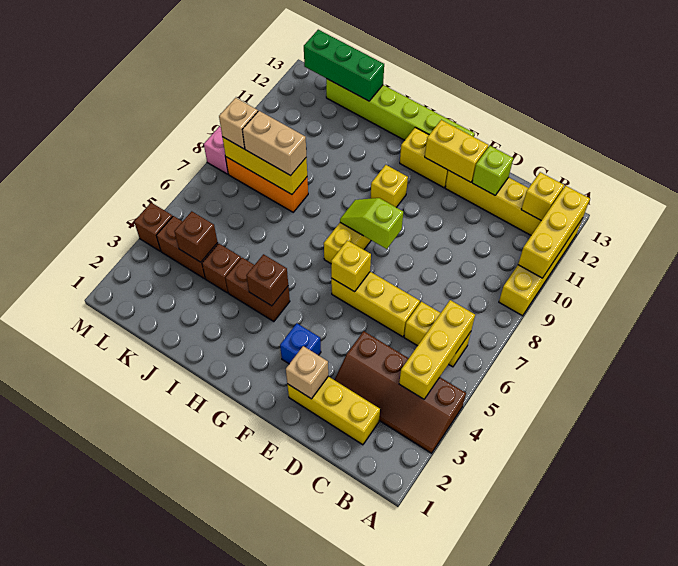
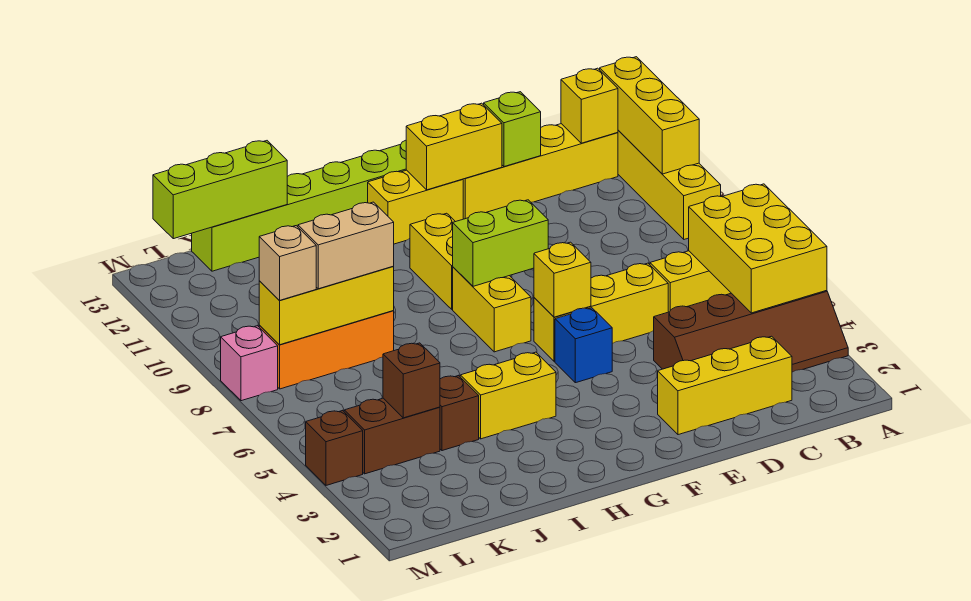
yellow brick B4:B6 level 2 -> yellow brick A4:B6 level 2
tan brick E2 level 2 -> none
blue brick F3 level 1 -> blue brick F5 level 1
lime slope F8:G8 level 2 top F -> lime brick F8:G8 level 2
yellow brick G10 level 1 -> yellow brick G9:G10 level 1
brown brick H4:I4 level 1 -> yellow brick H4:I4 level 1
brown brick H4 level 2 -> none
green brick J13:L13 level 2 -> lime brick J13:L13 level 2

